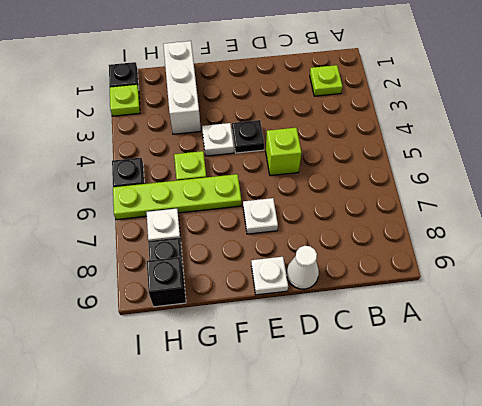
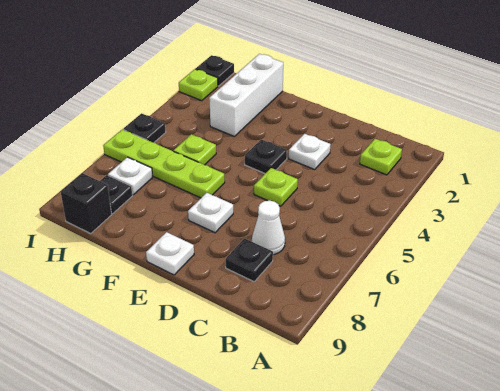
none -> black plate C8 level 1
lime brick D5 level 1 -> lime plate D5 level 1
white cone D9 level 1 -> white cone C7 level 1
white plate F4 level 1 -> white plate D3 level 1

